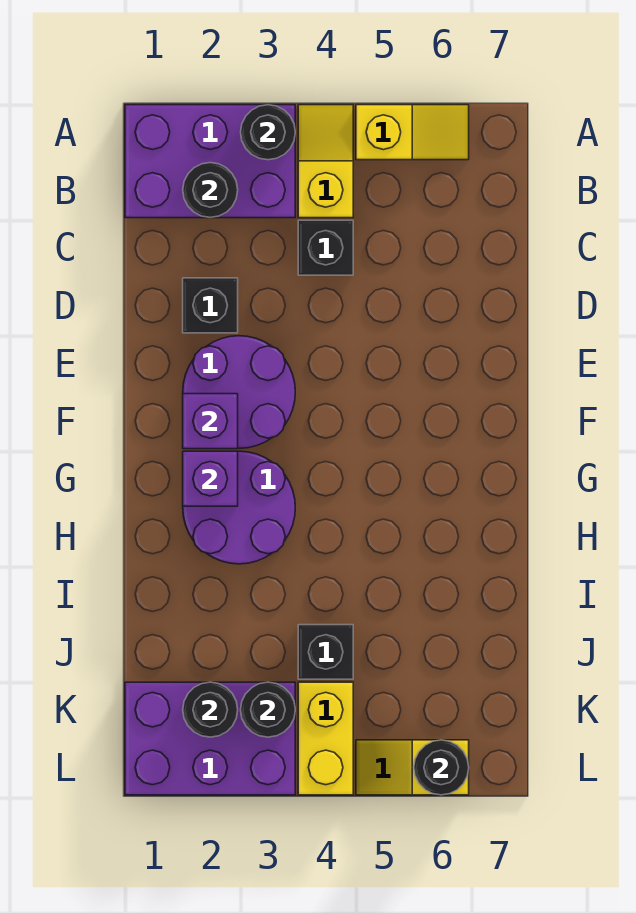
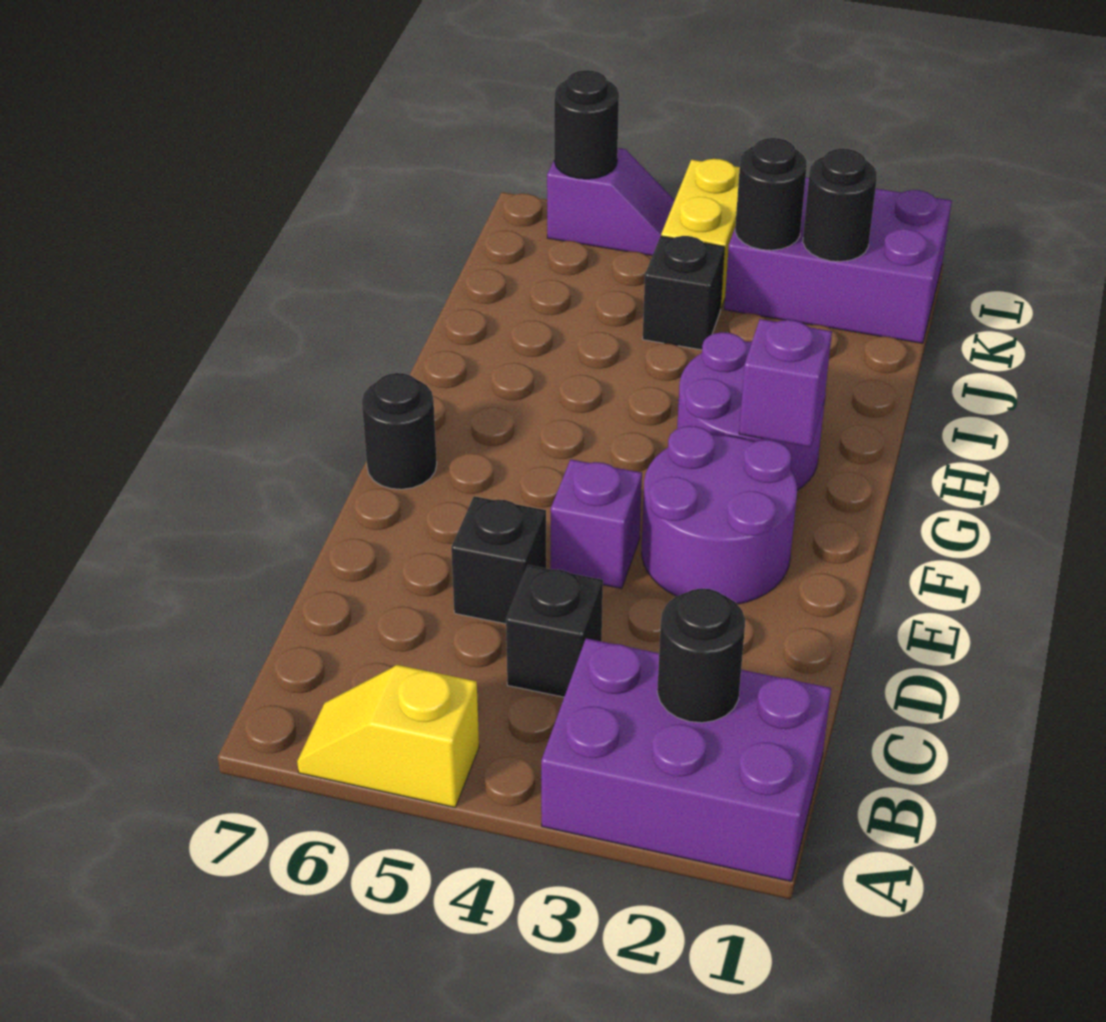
black round brick A3 level 2 -> black round brick F7 level 1
yellow slope A4:B4 level 1 top B -> none
black brick D2 level 1 -> black brick D5 level 1
purple brick F2 level 2 -> purple brick E4 level 1
yellow slope L5:L6 level 1 top 6 -> purple slope L5:L6 level 1 top 6

